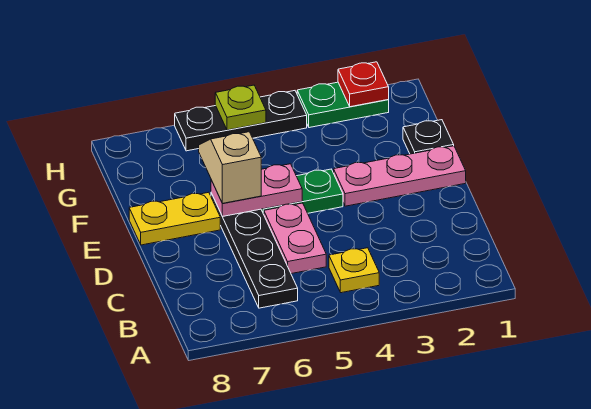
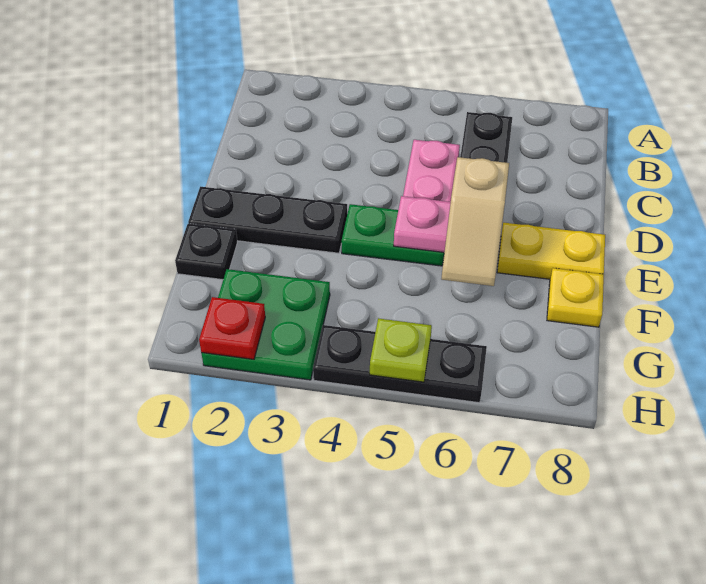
yellow plate B4 level 1 -> yellow plate F8 level 1
pink plate E1:E3 level 1 -> black plate E1:E3 level 1
green plate H2:H3 level 1 -> green plate G2:H3 level 1

